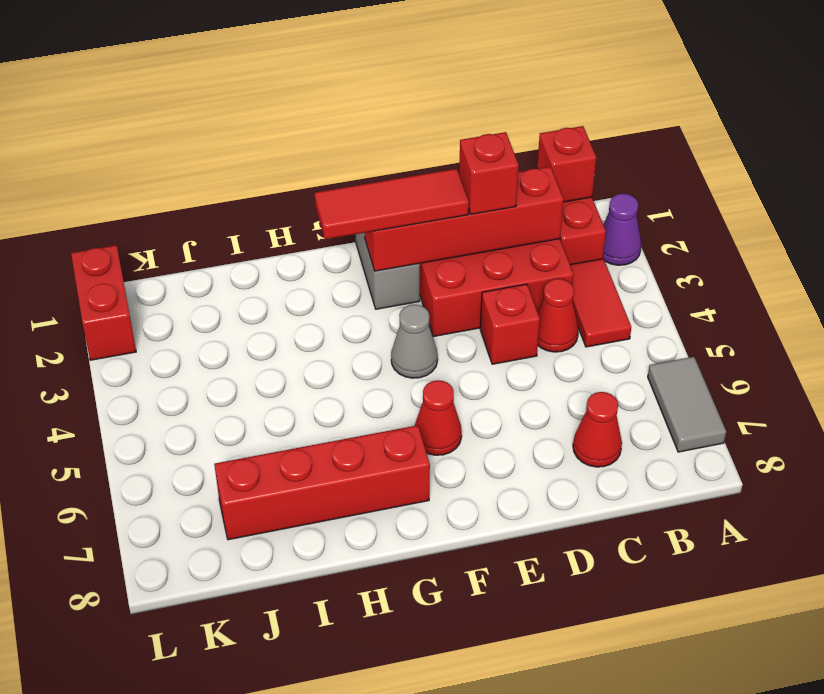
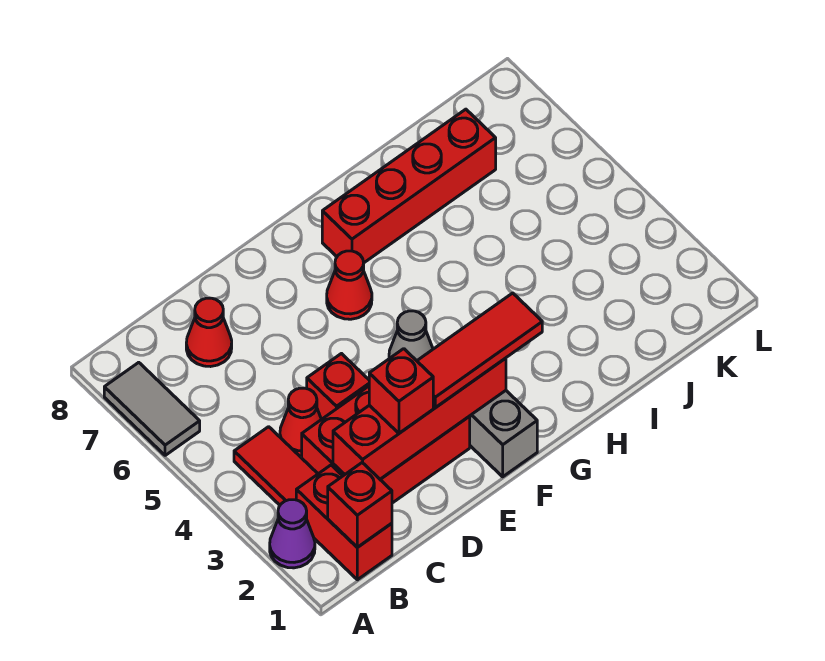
red brick L1:L2 level 1 -> none

